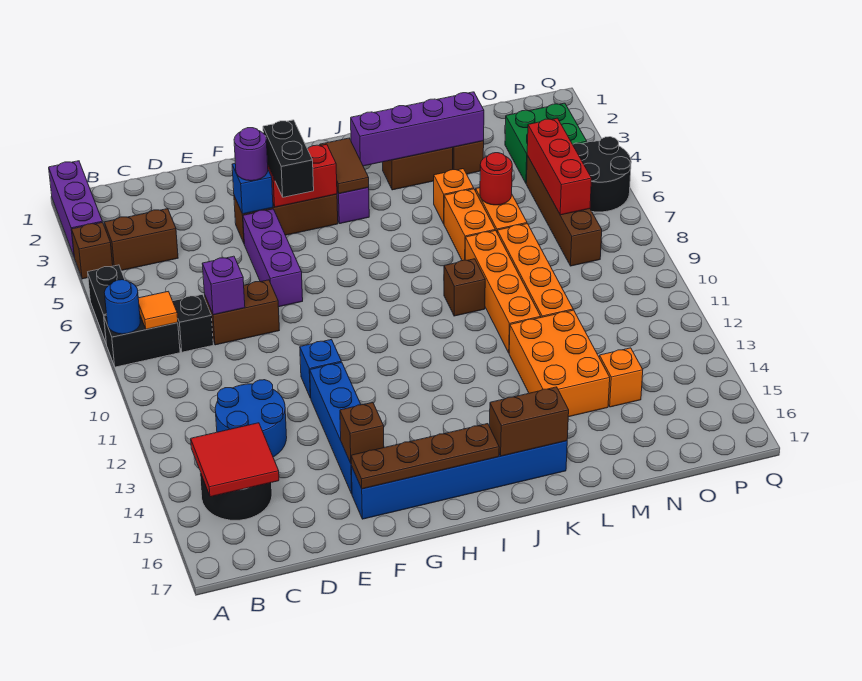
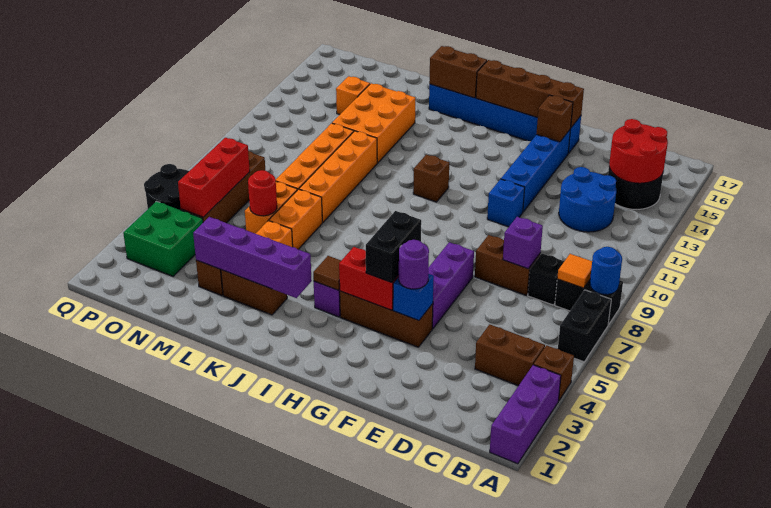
red tile B14:C15 level 2 -> red round brick B14:C15 level 2
brown plate F16:I16 level 2 -> brown brick F16:I16 level 2
brown tile I3:I4 level 2 -> brown tile I4 level 2
brown brick K9 level 1 -> brown brick I11 level 1

